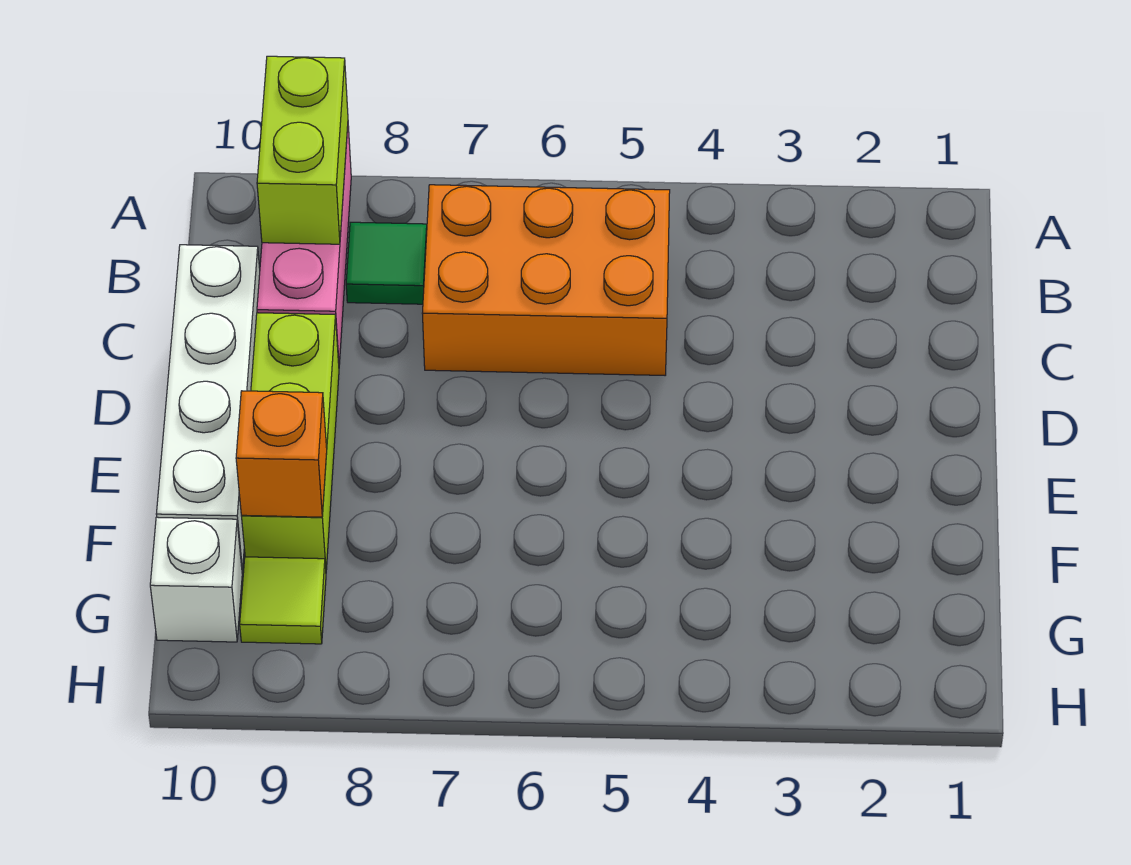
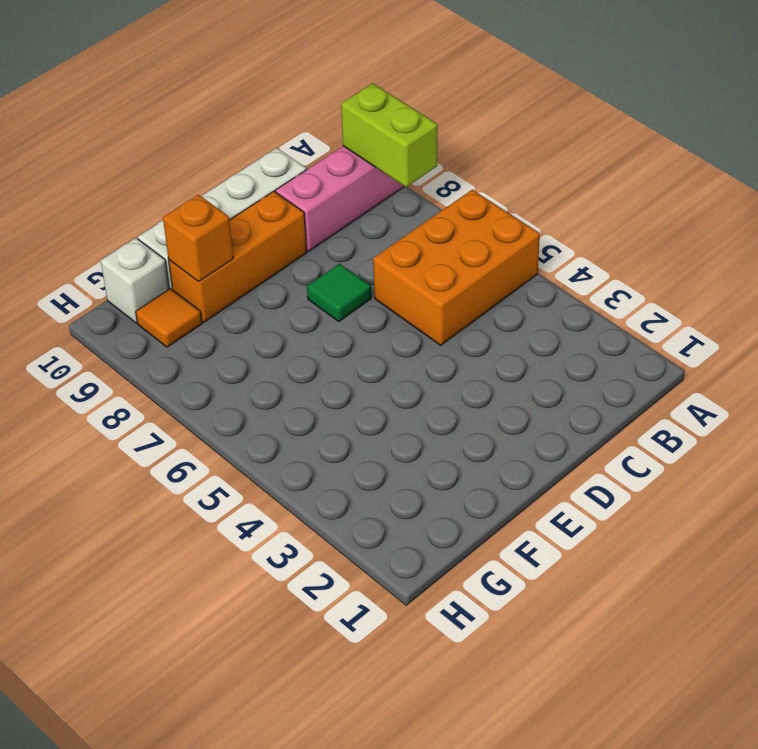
lime brick A9:B9 level 2 -> lime brick A8:A9 level 2
orange brick B5:C7 level 1 -> orange brick A5:C6 level 1
green tile B8 level 1 -> green tile D7 level 1
lime brick D9:F9 level 1 -> orange brick D9:F9 level 1
lime tile G9 level 1 -> orange tile G9 level 1

